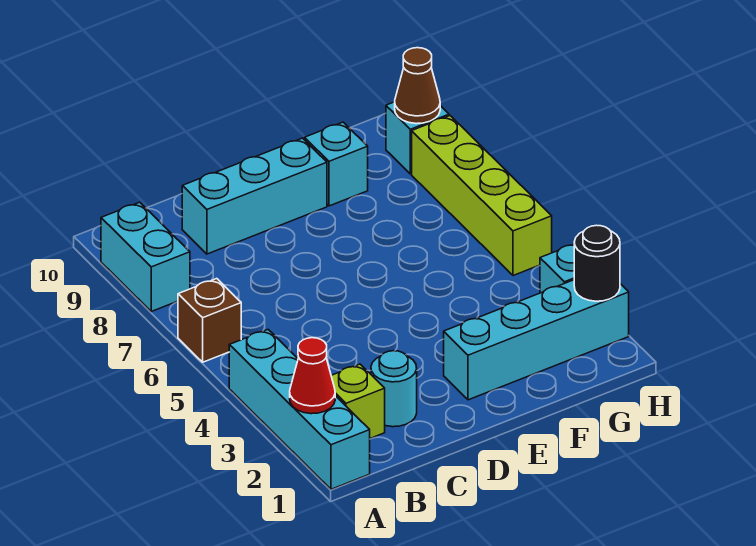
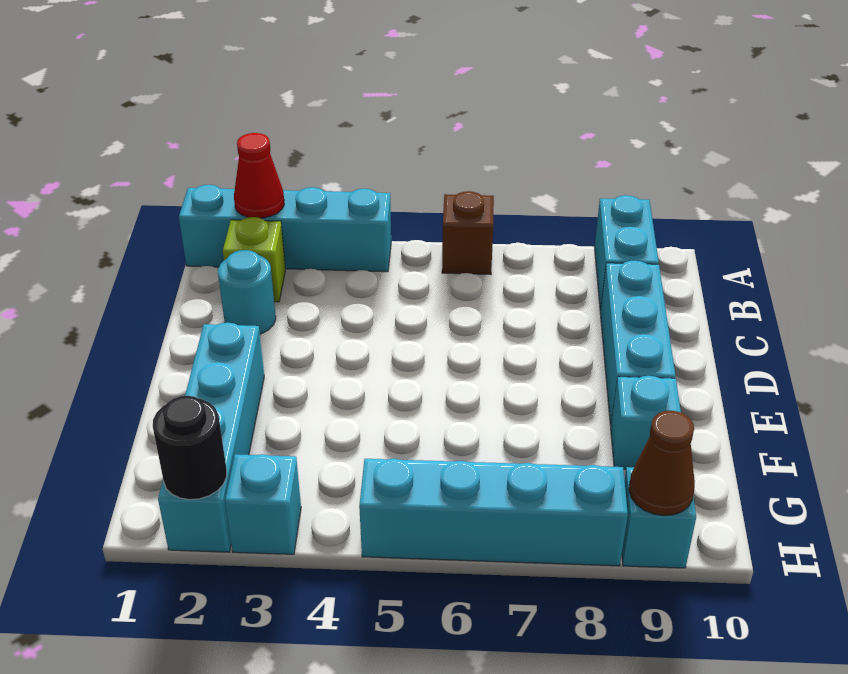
cyan brick A8:A9 level 1 -> cyan brick A9:B9 level 1
lime brick H5:H8 level 1 -> cyan brick H5:H8 level 1

